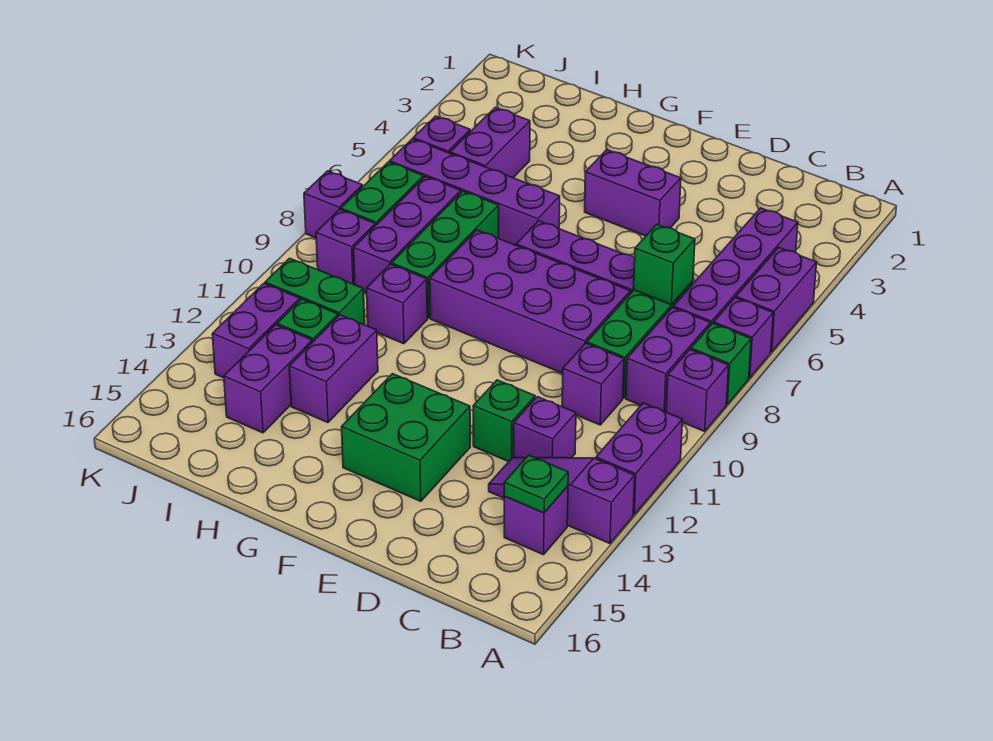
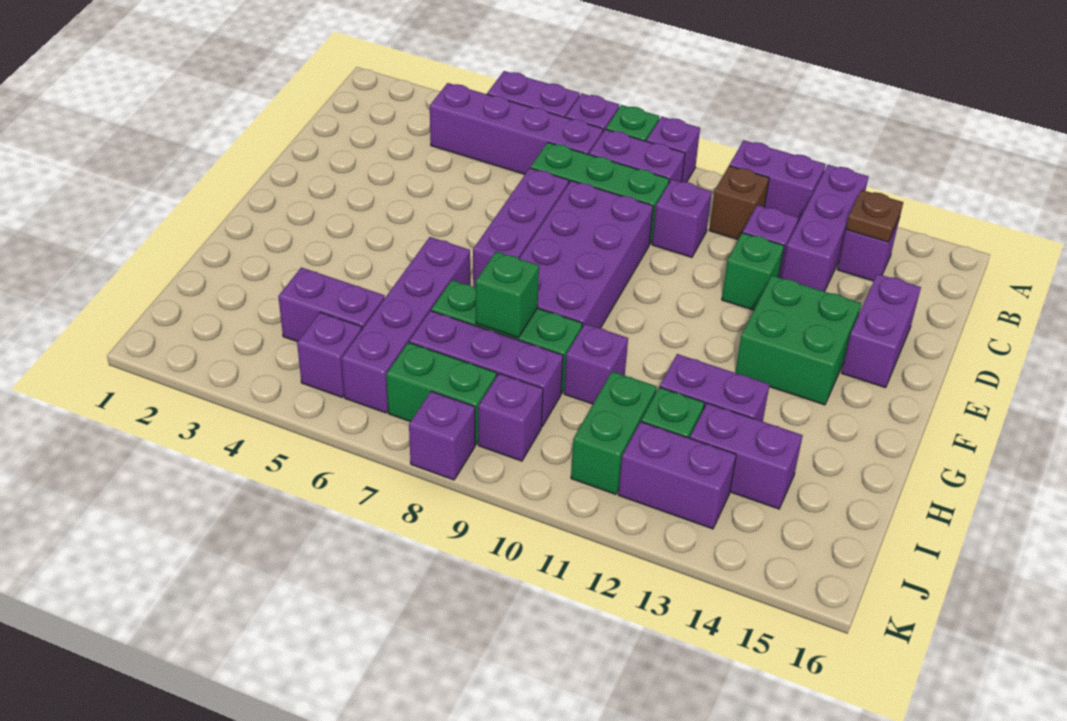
purple slope A13:C13 level 1 top A -> purple brick A13:C13 level 1
none -> brown brick B11 level 1
green plate B14 level 2 -> brown plate B14 level 2
green brick C7 level 2 -> green brick H8 level 2
purple brick E4:F4 level 1 -> purple brick D15:E15 level 1

